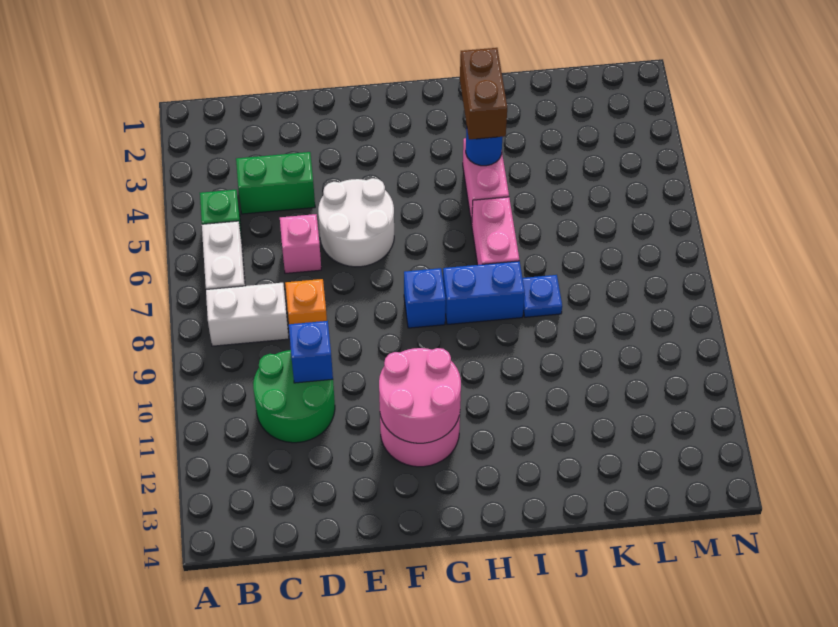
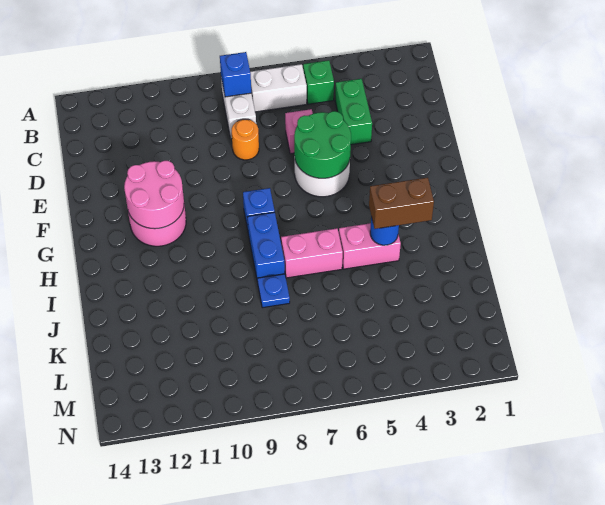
green round brick C10:D11 level 1 -> green round brick E5:F6 level 2
orange brick D8 level 1 -> orange round brick D8 level 1
blue brick D10 level 2 -> blue brick B8 level 2

